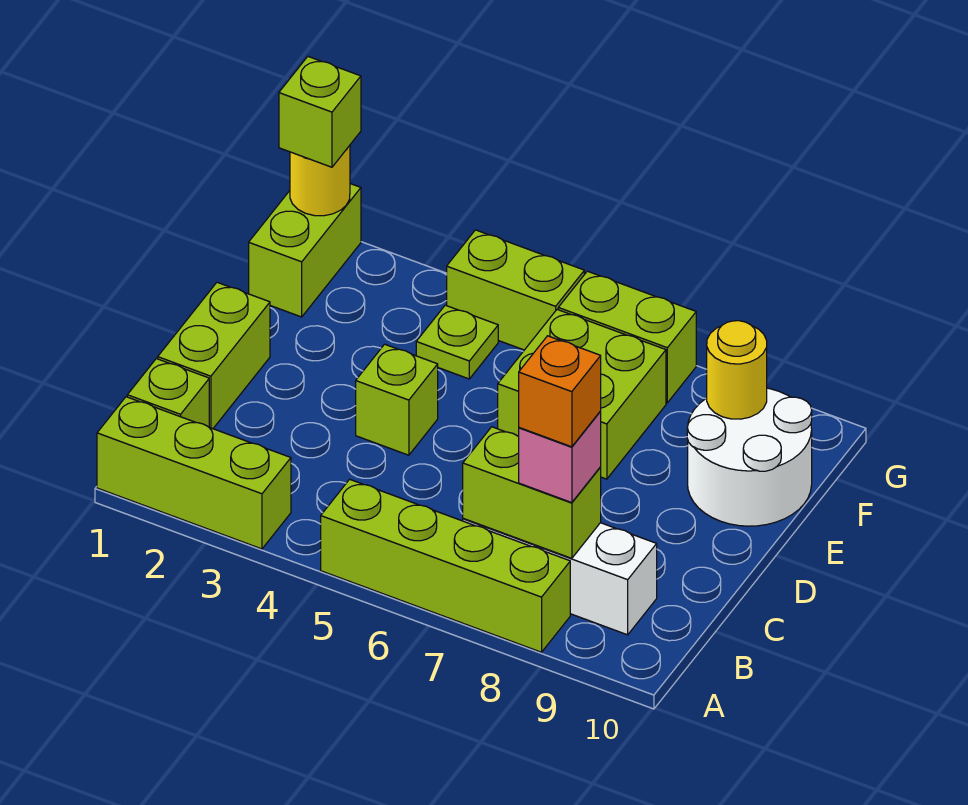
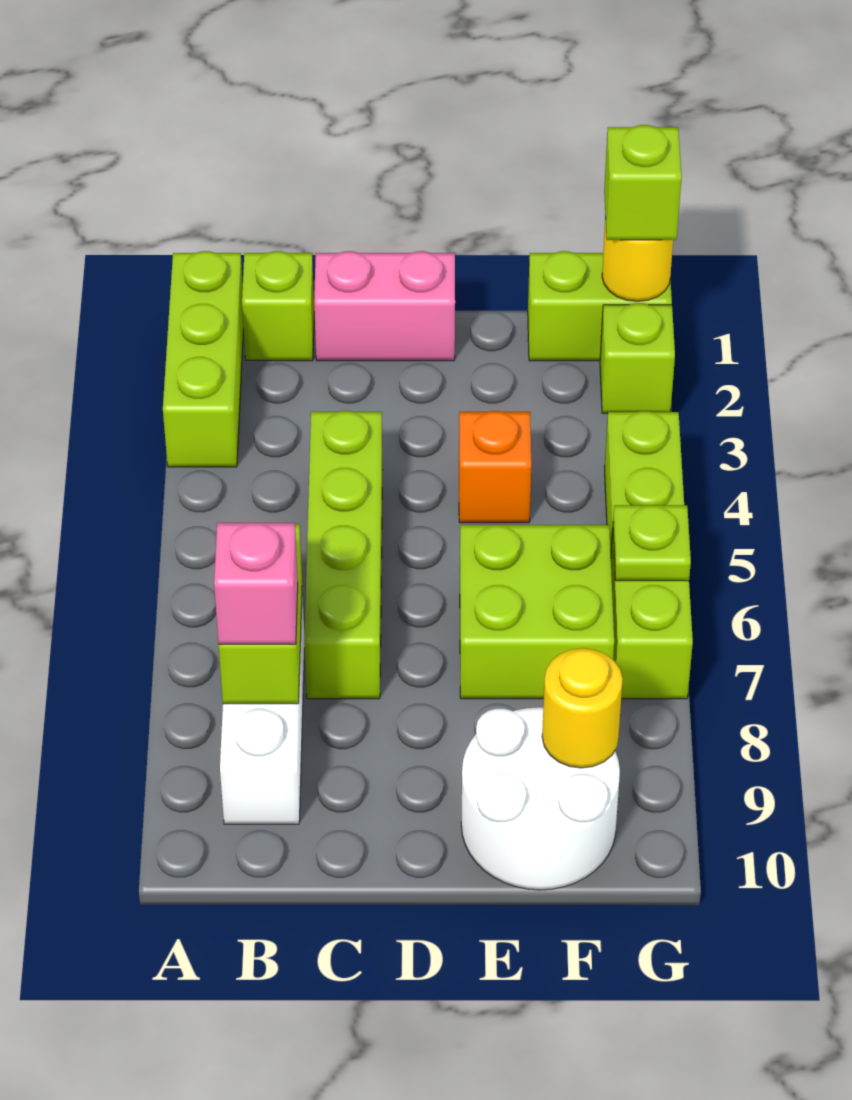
lime brick A5:A8 level 1 -> lime brick C4:C7 level 1
orange brick B8 level 4 -> orange brick E4 level 1
lime brick C1:D1 level 1 -> pink brick C1:D1 level 1
lime brick D4 level 1 -> lime brick G2 level 1
lime plate F4 level 1 -> lime plate G6 level 2

